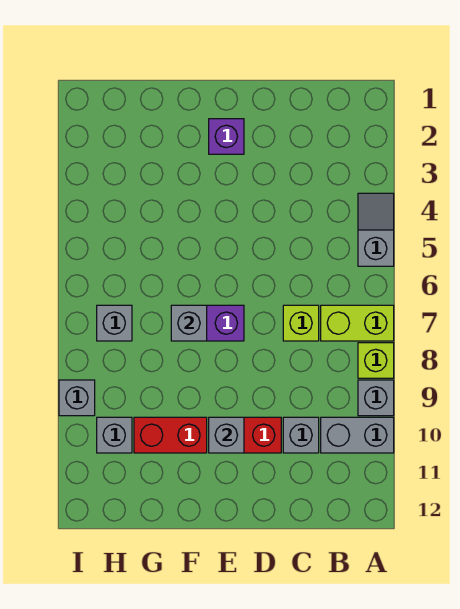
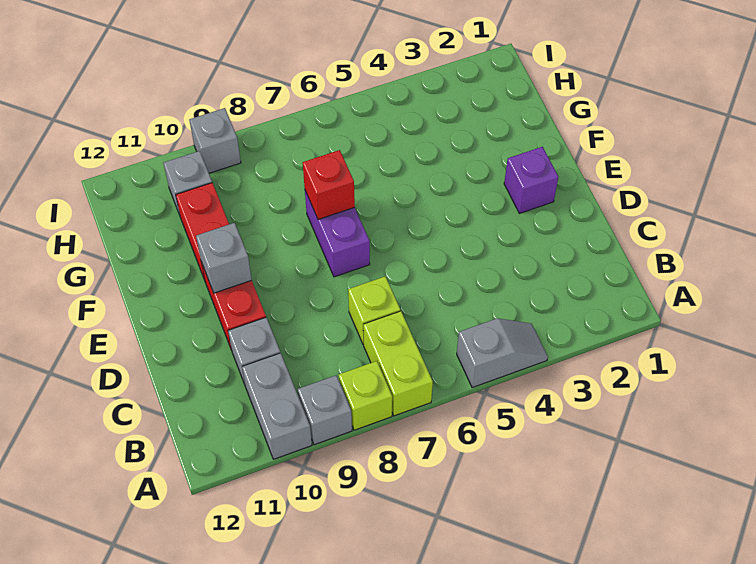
grey brick F7 level 2 -> red brick F7 level 2
grey brick H7 level 1 -> none

